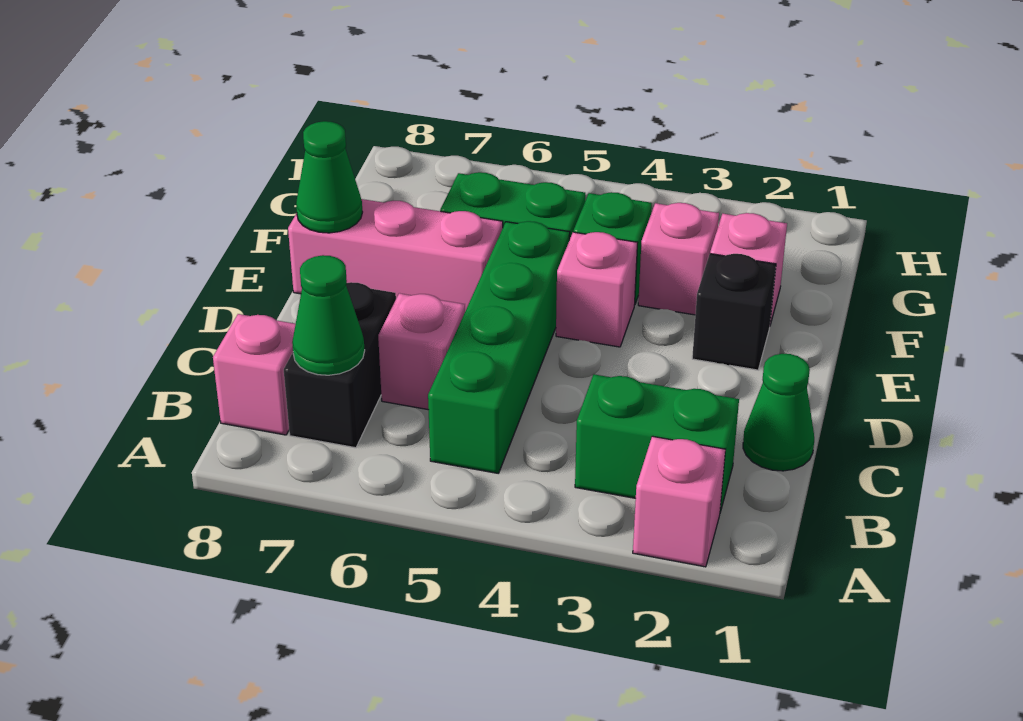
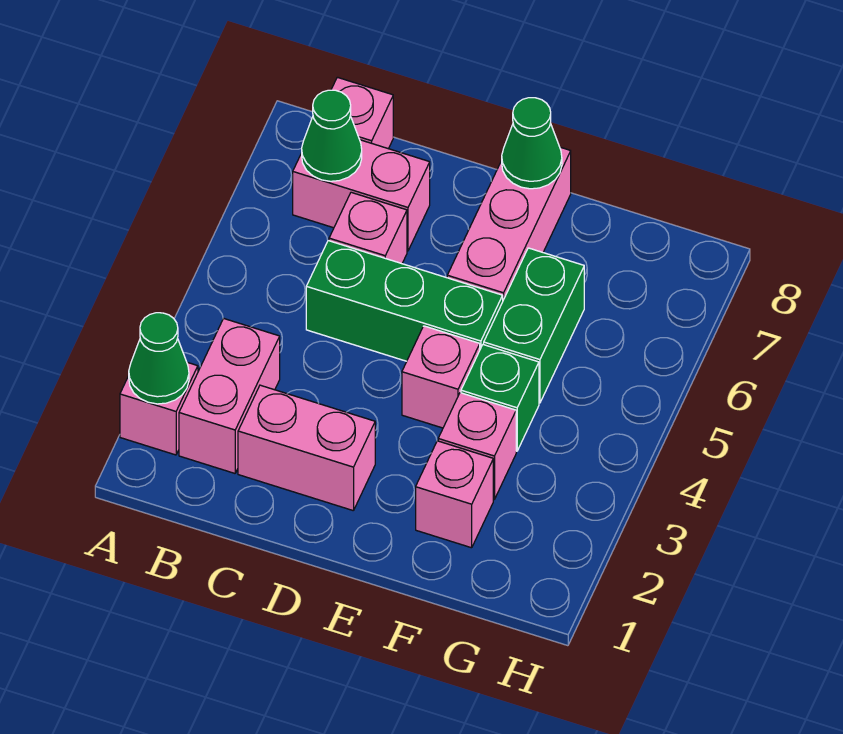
green brick B2:B3 level 1 -> pink brick B2:B3 level 1
green brick B5:E5 level 1 -> green brick C5:E5 level 1
black brick B7:C7 level 1 -> pink brick B7:C7 level 1
green cone C1 level 1 -> green cone A2 level 2
none -> pink brick C2:D2 level 1
black brick E2 level 1 -> none

